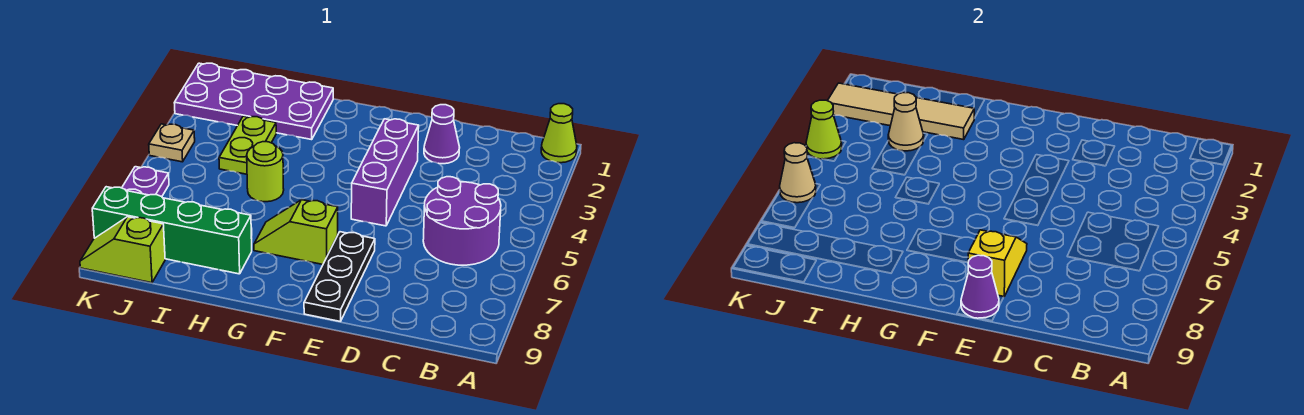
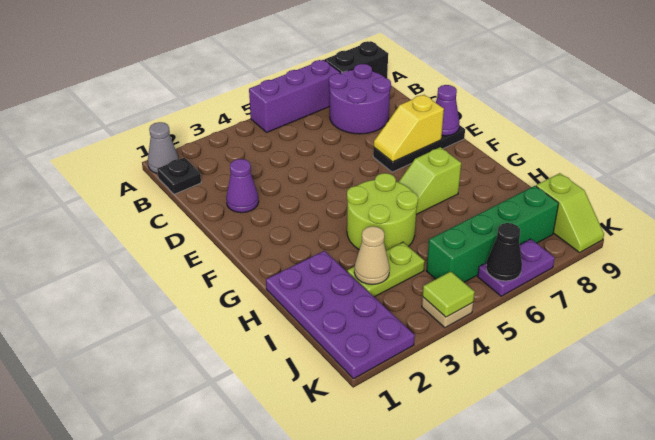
lime cone A1 level 1 -> grey cone A1 level 1
none -> black brick A8:A9 level 1
none -> black plate B1 level 1
purple round brick B5:C6 level 1 -> purple round brick B7:C8 level 1
purple brick E3:E5 level 1 -> purple brick A5:A7 level 1
lime slope F7:G7 level 1 top F -> lime slope G6:G7 level 1 top 7
tan tile H2:K2 level 2 -> none
lime round brick H5 level 1 -> lime round brick G4:H5 level 1
green brick H8:K8 level 1 -> green brick J5:J8 level 1
lime cone K4 level 2 -> lime tile K4 level 2
tan cone K6 level 2 -> black cone K6 level 2

